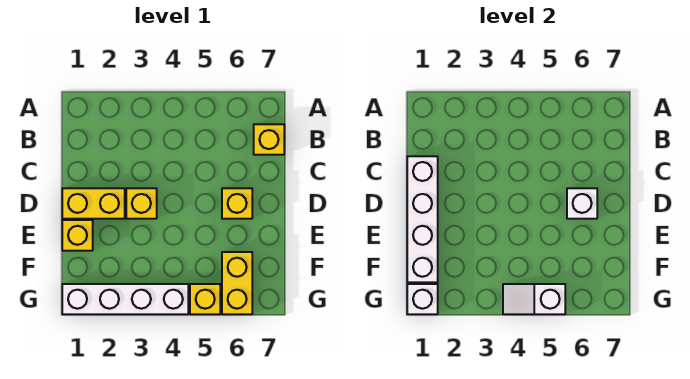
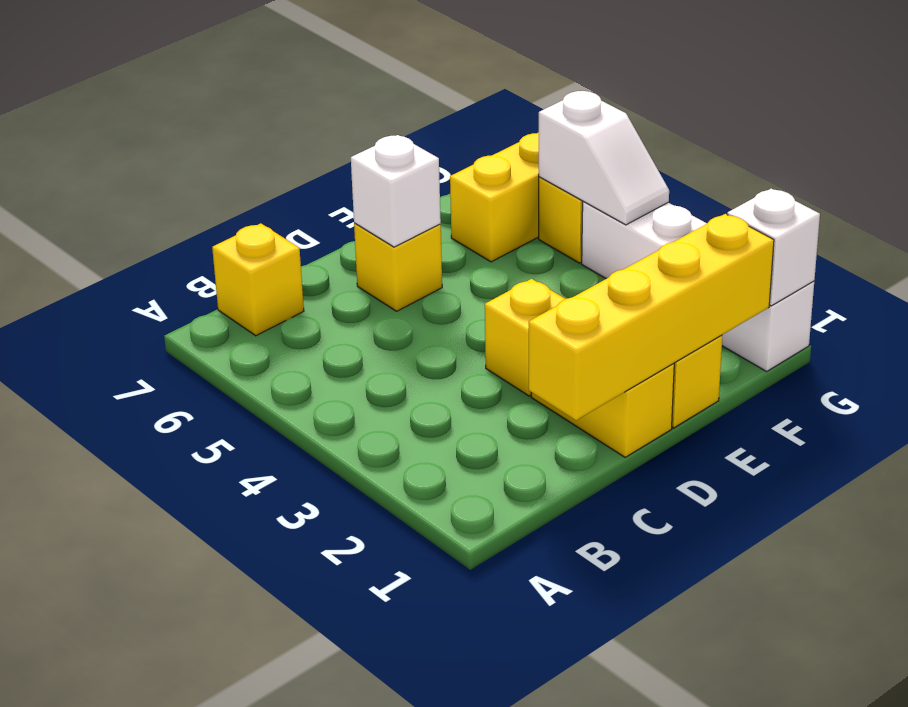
white brick C1:F1 level 2 -> yellow brick C1:F1 level 2

